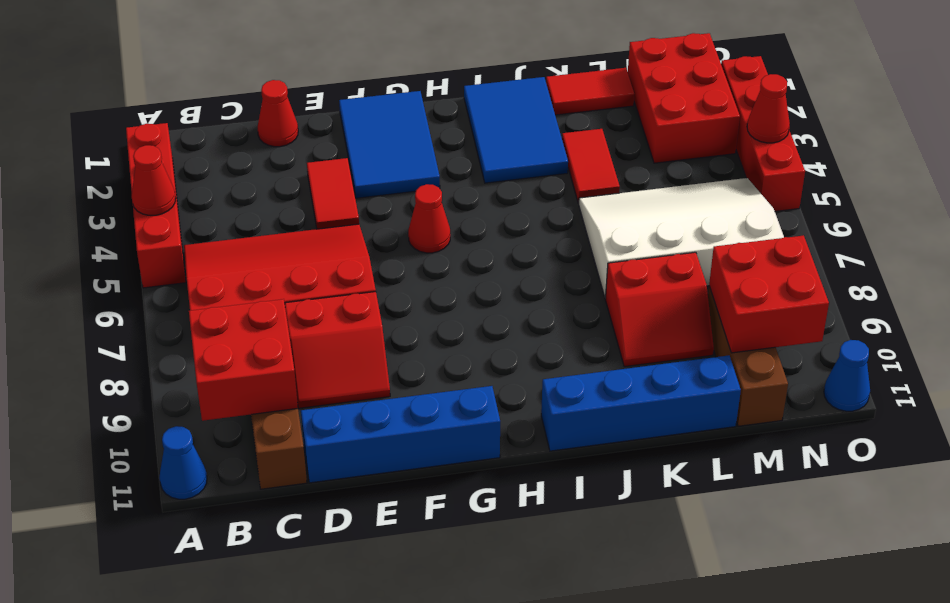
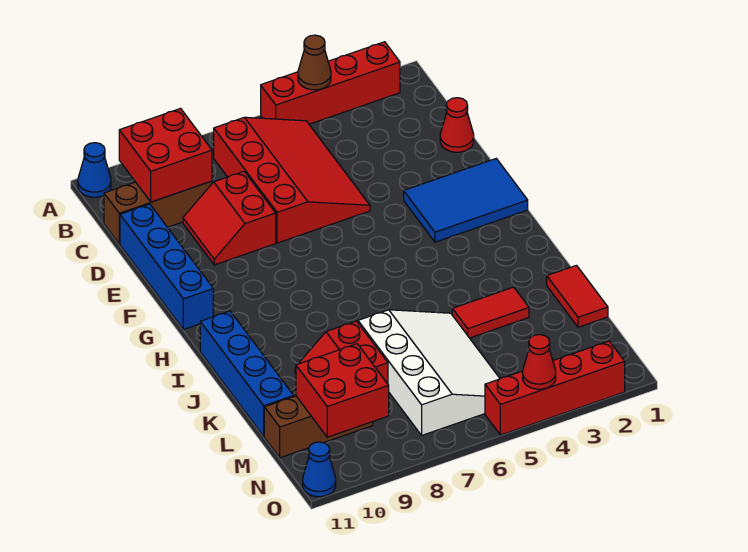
red cone A4 level 2 -> brown cone A4 level 2
red tile E3:E4 level 1 -> none
red cone G5 level 1 -> none
blue tile I1:J3 level 1 -> none
red brick M1:N3 level 1 -> none

